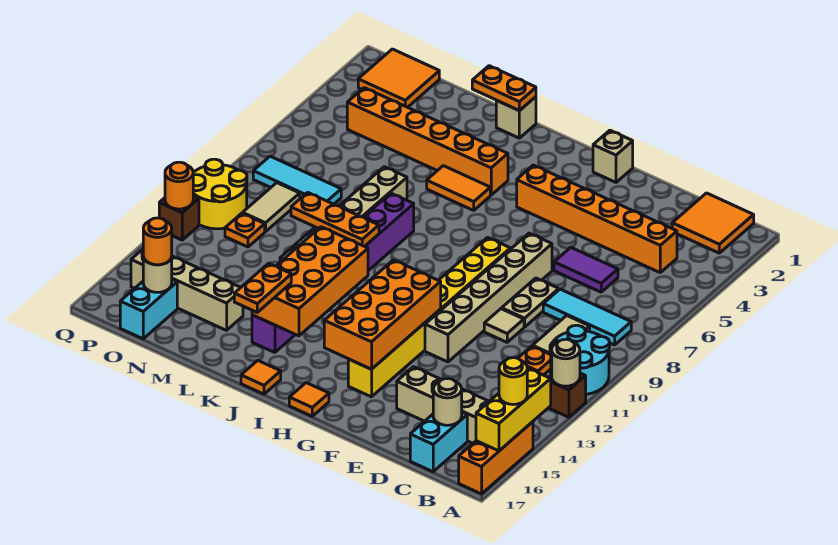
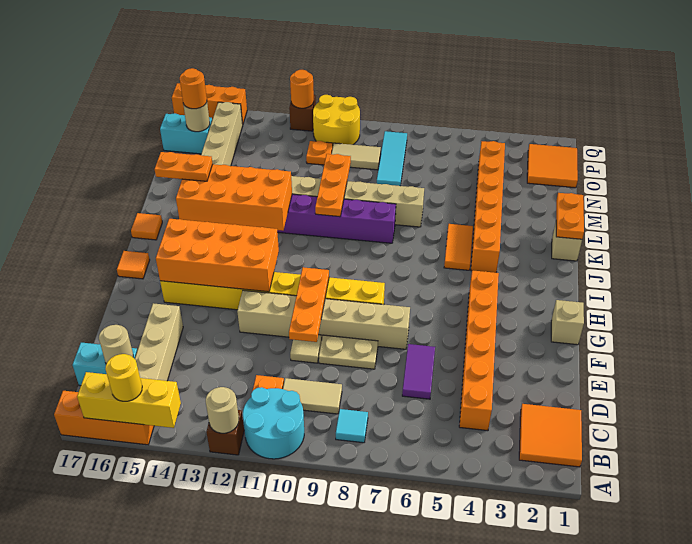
cyan tile B8:D8 level 1 -> cyan tile B8 level 1
none -> orange plate E10:G10 level 2
none -> orange brick Q15:Q17 level 1

